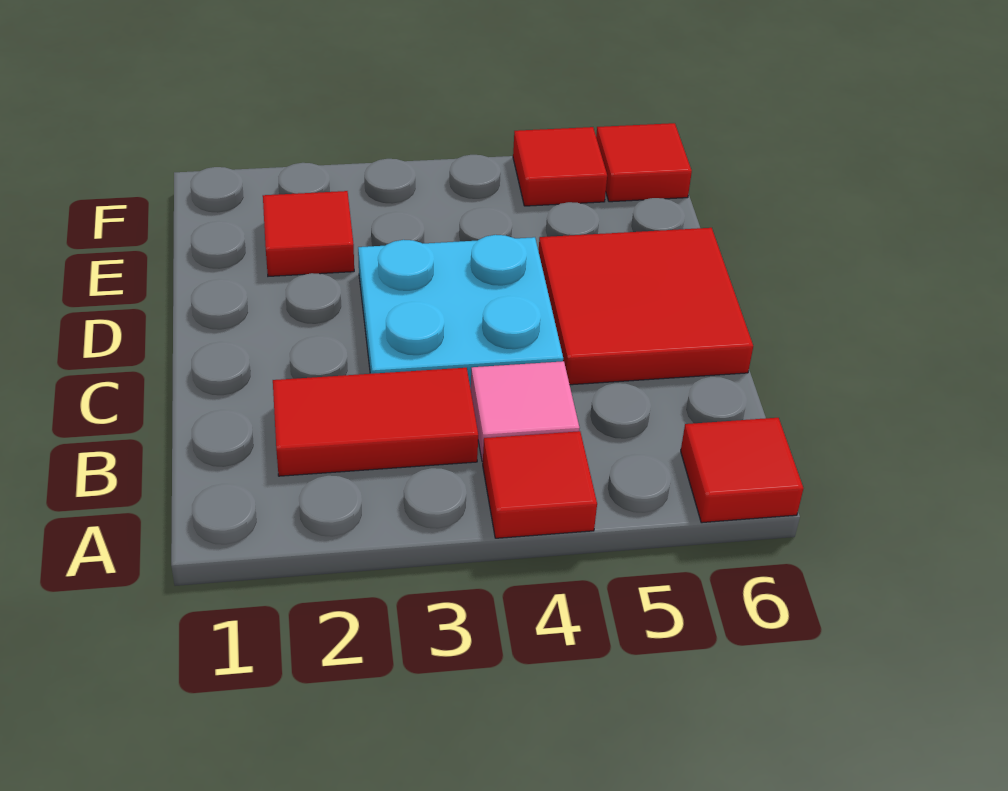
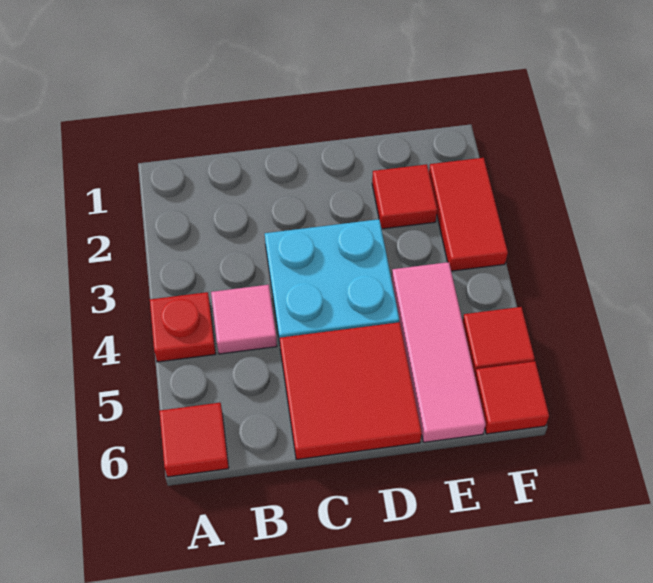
red tile A4 level 1 -> red plate A4 level 1
red tile B2:B3 level 1 -> red tile F2:F3 level 1
none -> pink tile E4:E6 level 1

